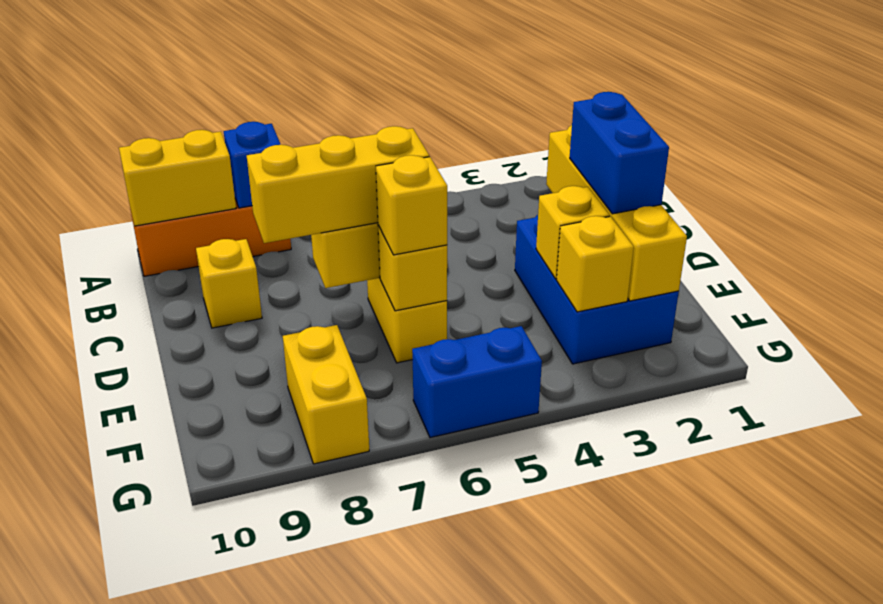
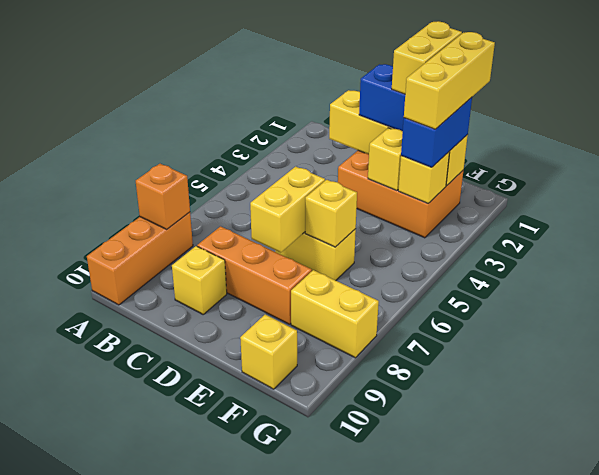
blue brick A8 level 2 -> orange brick A8 level 2
yellow brick A9:A10 level 2 -> yellow brick E1:E2 level 4
none -> orange brick C8:E8 level 1
blue brick D2:F3 level 1 -> orange brick D2:F3 level 1
yellow brick D6:D8 level 3 -> yellow brick F1:F3 level 4
yellow brick E6 level 3 -> yellow brick F10 level 1
blue brick G5:G6 level 1 -> blue brick F2:F3 level 3

